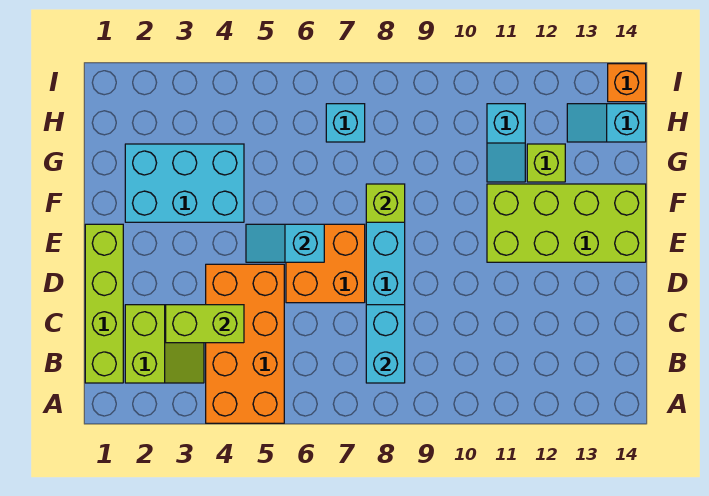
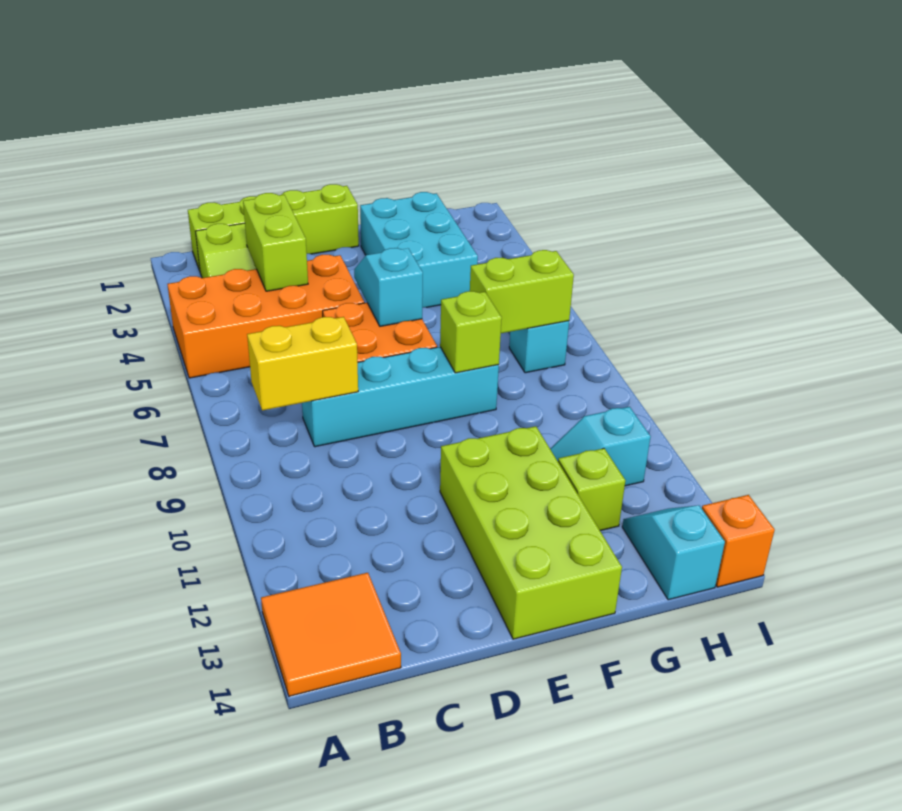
none -> orange tile A13:B14 level 1
cyan brick B8:C8 level 2 -> yellow brick B8:C8 level 2
none -> lime brick G7:H7 level 2

